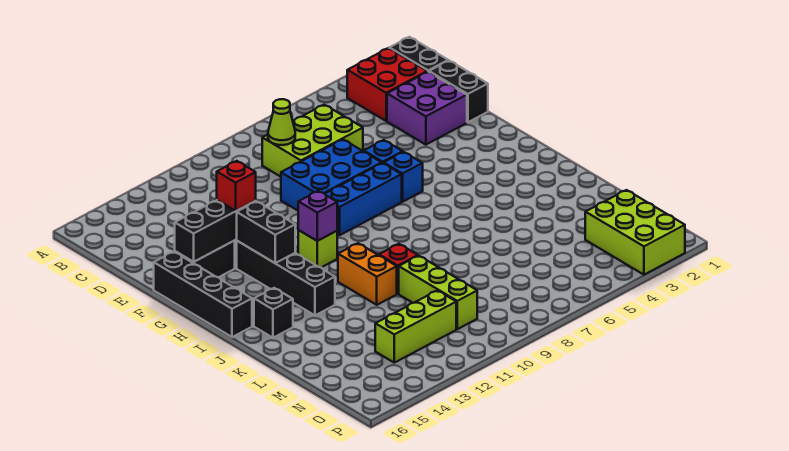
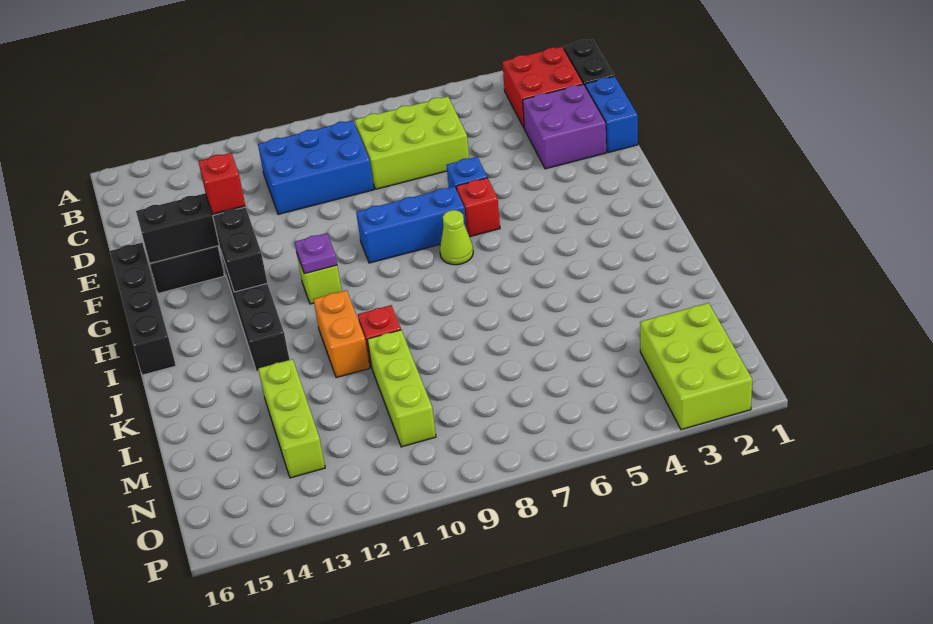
lime cone C8 level 2 -> lime cone H7 level 1
black brick D1:E1 level 1 -> blue brick D1:E1 level 1
blue brick E7:F9 level 1 -> blue brick C9:D11 level 1
blue brick G6 level 1 -> red brick G6 level 1
purple brick H11 level 2 -> purple plate H11 level 2
black brick J15 level 1 -> none
lime brick N11:N13 level 1 -> lime brick L13:N13 level 1

